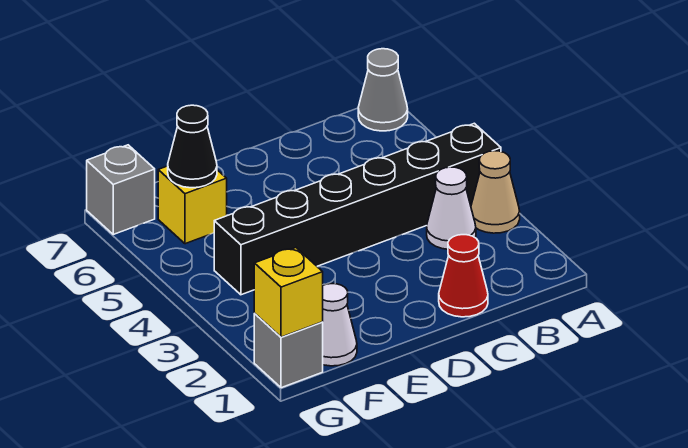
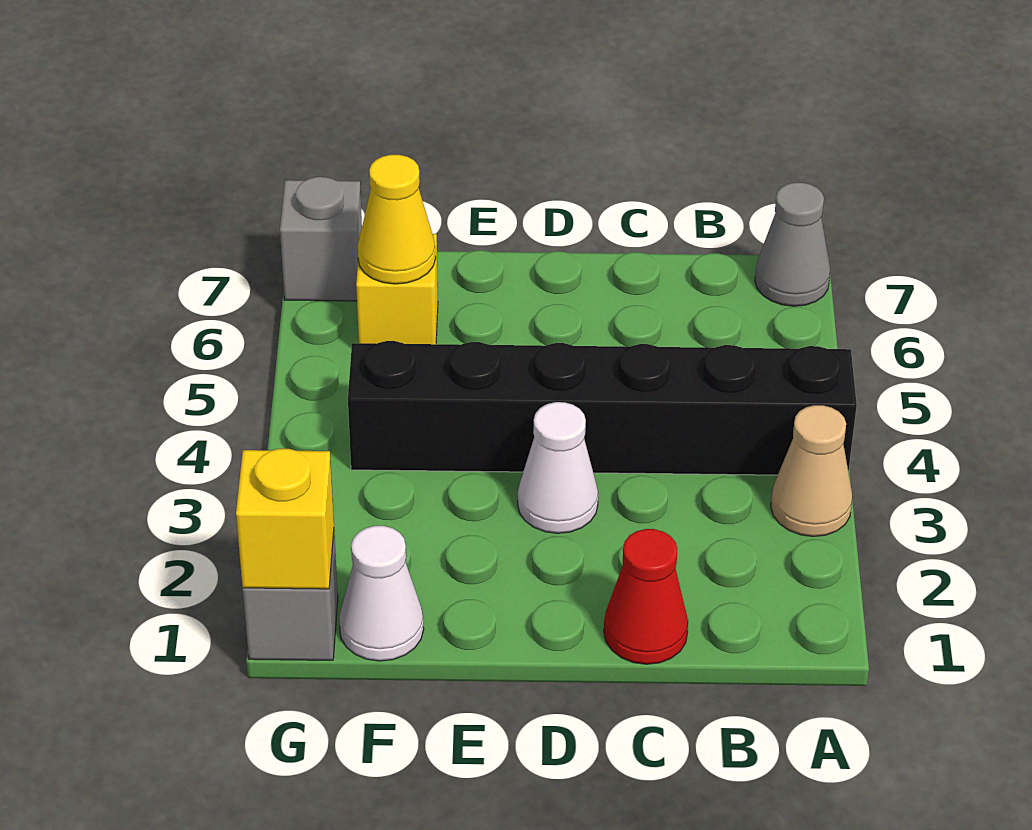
white cone B3 level 1 -> white cone D3 level 1
black cone F6 level 2 -> yellow cone F6 level 2

